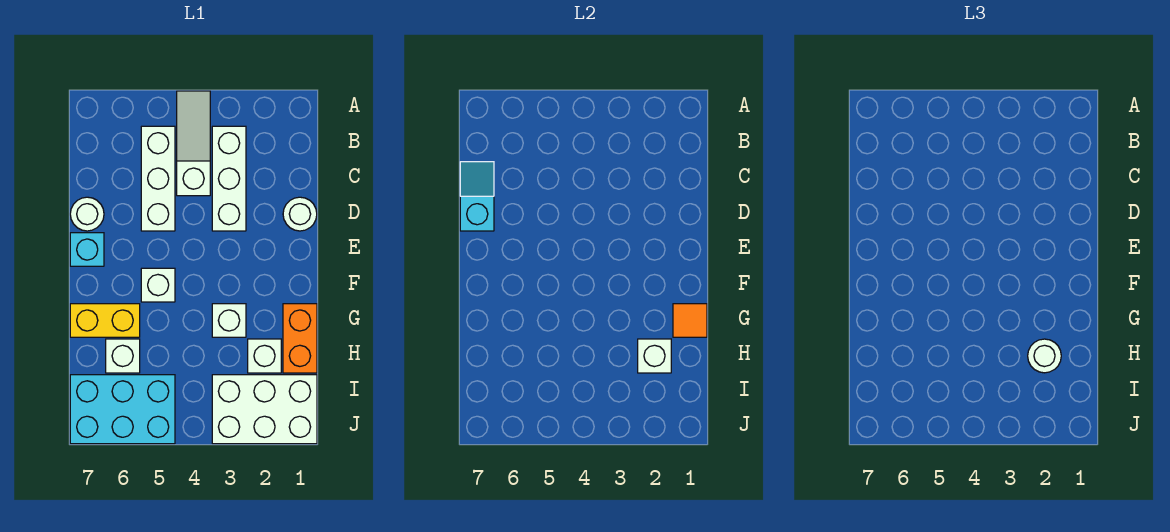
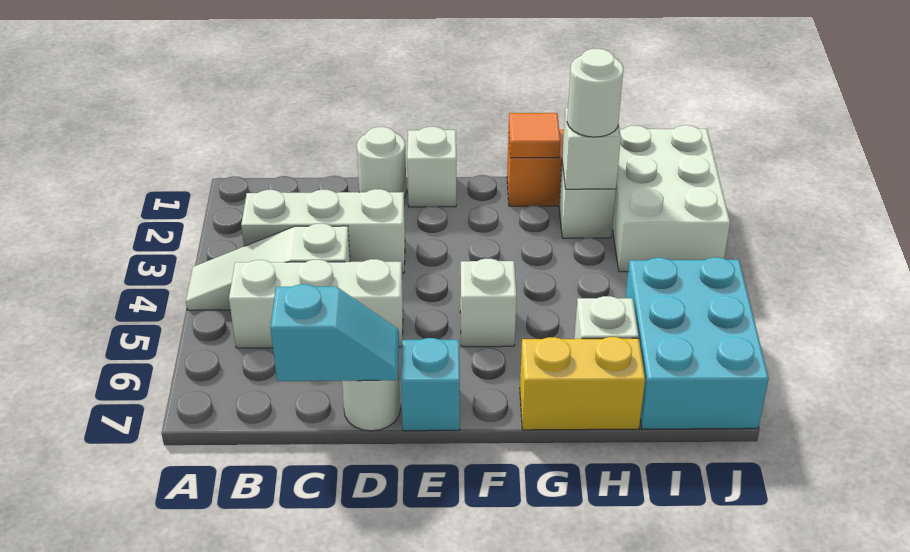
cyan slope C7:D7 level 2 top D -> cyan slope C7:D7 level 2 top C
white brick G3 level 1 -> white brick E1 level 1
yellow brick G6:G7 level 1 -> yellow brick G7:H7 level 1

